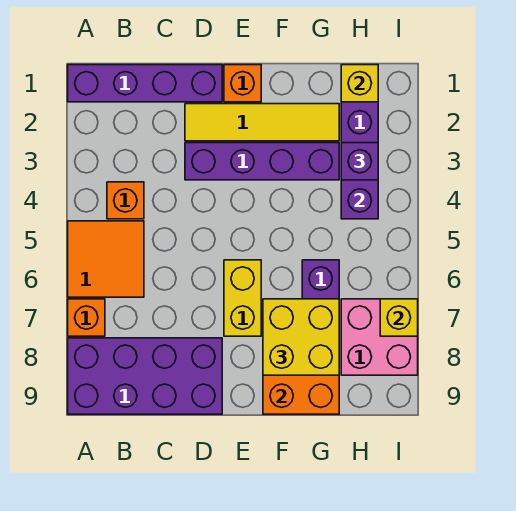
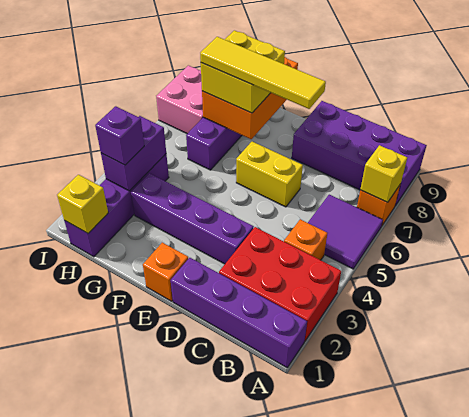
none -> red brick A2:C3 level 1
orange tile A5:B6 level 1 -> purple tile A5:B6 level 1
yellow tile D2:G2 level 1 -> yellow tile D7:G7 level 4
yellow brick E6:E7 level 1 -> yellow brick D6:E6 level 1
yellow brick I7 level 2 -> yellow brick A7 level 2

